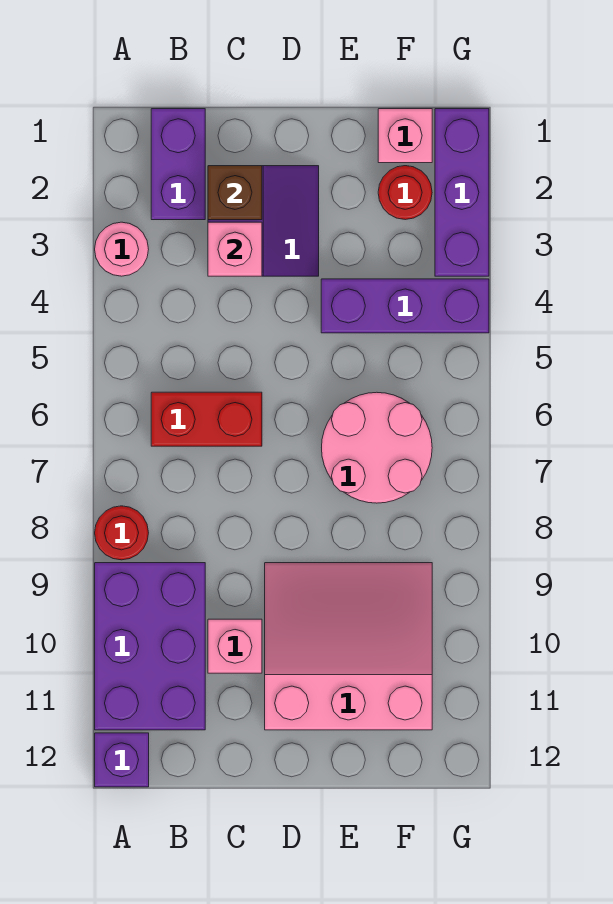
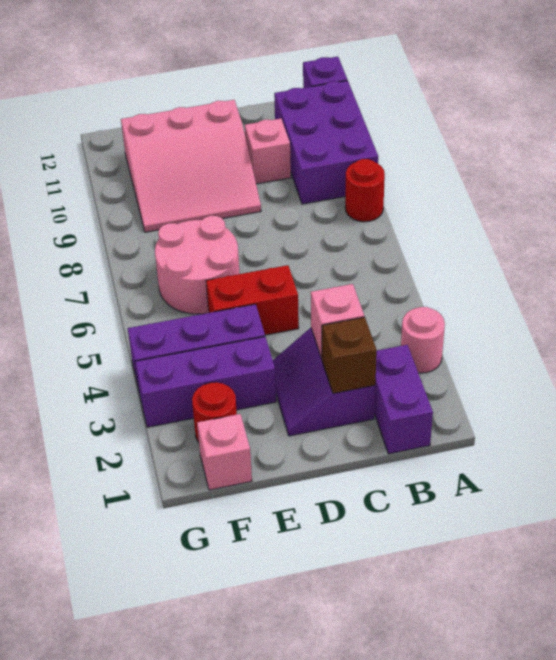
red brick B6:C6 level 1 -> red brick D5:E5 level 1
purple brick G1:G3 level 1 -> purple brick E3:G3 level 1

